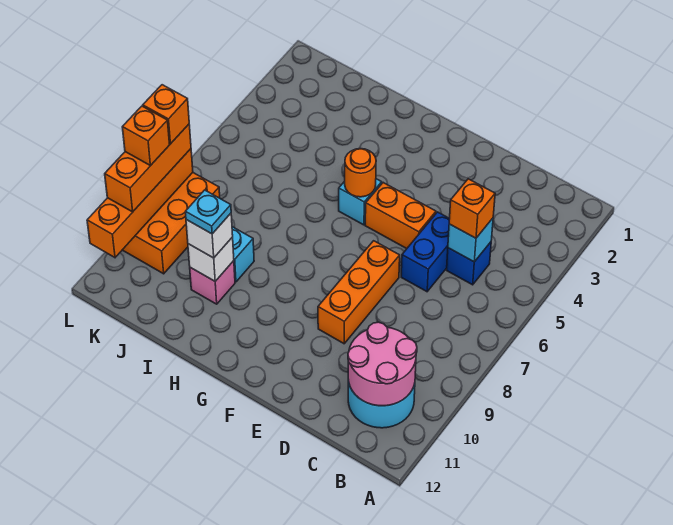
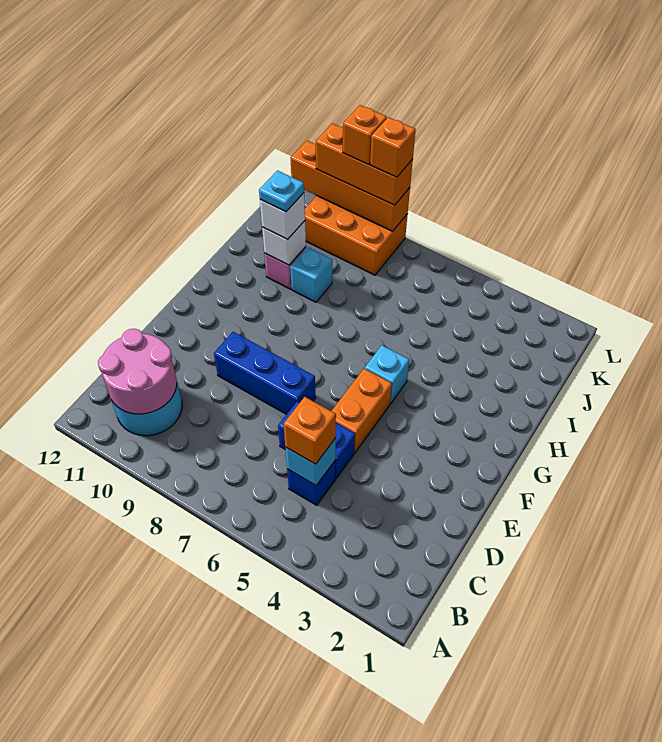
orange brick E7:E9 level 1 -> blue brick E7:E9 level 1
orange round brick G5 level 2 -> none

